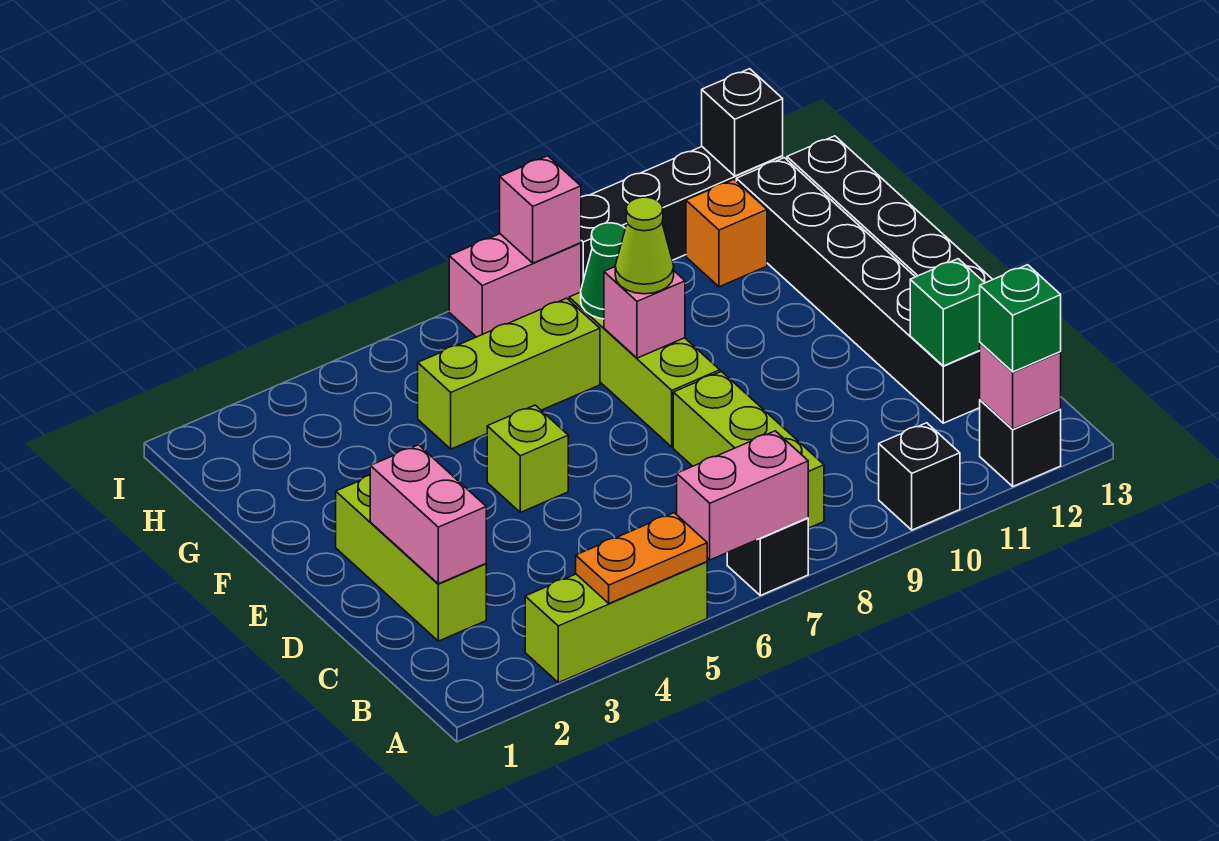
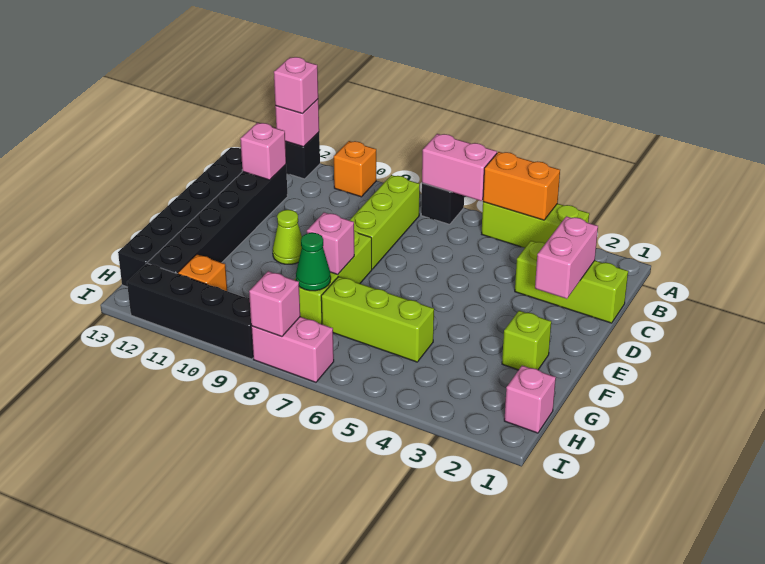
orange plate A4:A5 level 2 -> orange brick A4:A5 level 2
black brick A10 level 1 -> orange brick A10 level 1
green brick A12 level 3 -> pink brick A12 level 3
lime brick C2:E2 level 1 -> lime brick C1:C3 level 1
green brick C12 level 2 -> pink brick C12 level 2
lime brick E5 level 1 -> lime brick F2 level 1
lime cone F8 level 3 -> lime cone E10 level 1
none -> pink brick H1 level 1
black brick I12 level 2 -> none

